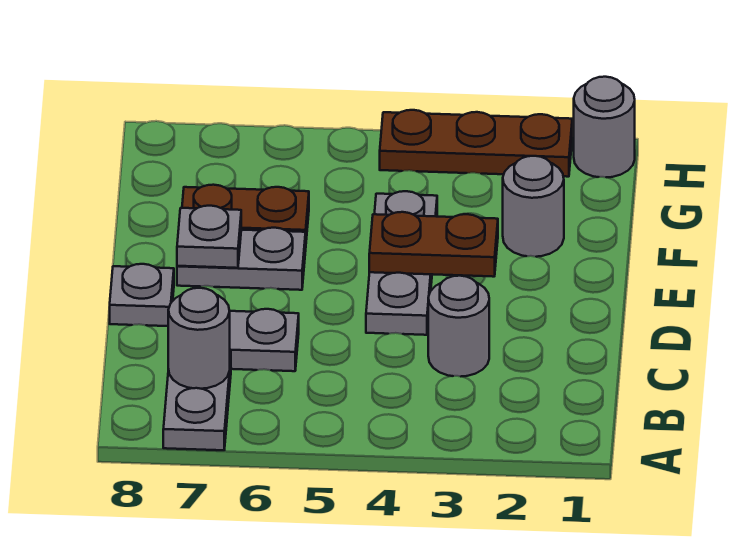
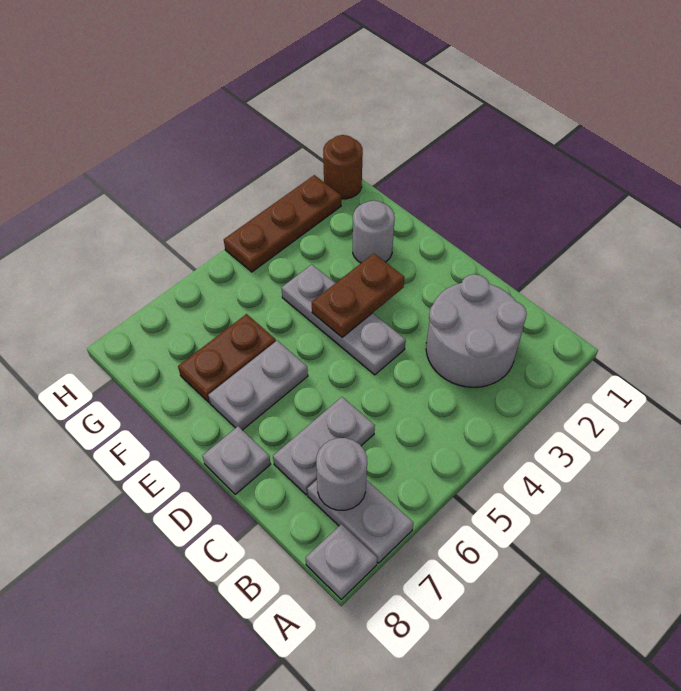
grey round brick C3 level 1 -> grey round brick B2:C3 level 1
grey plate E7 level 2 -> grey plate A8 level 1
grey round brick H1 level 1 -> brown round brick H1 level 1

